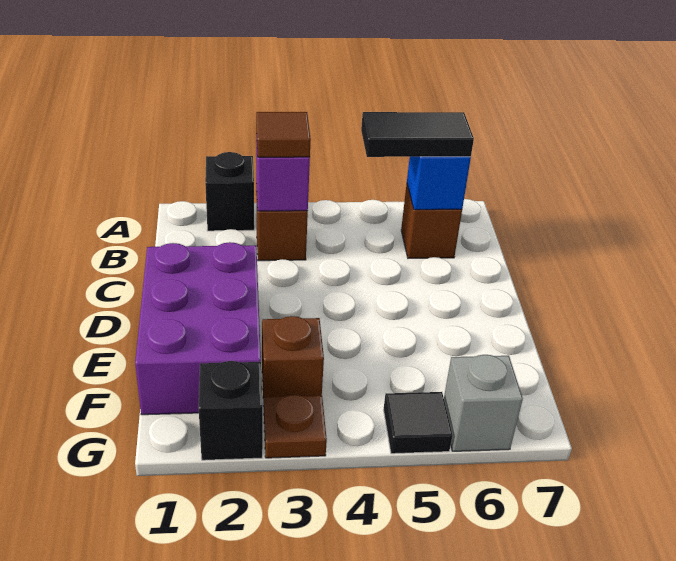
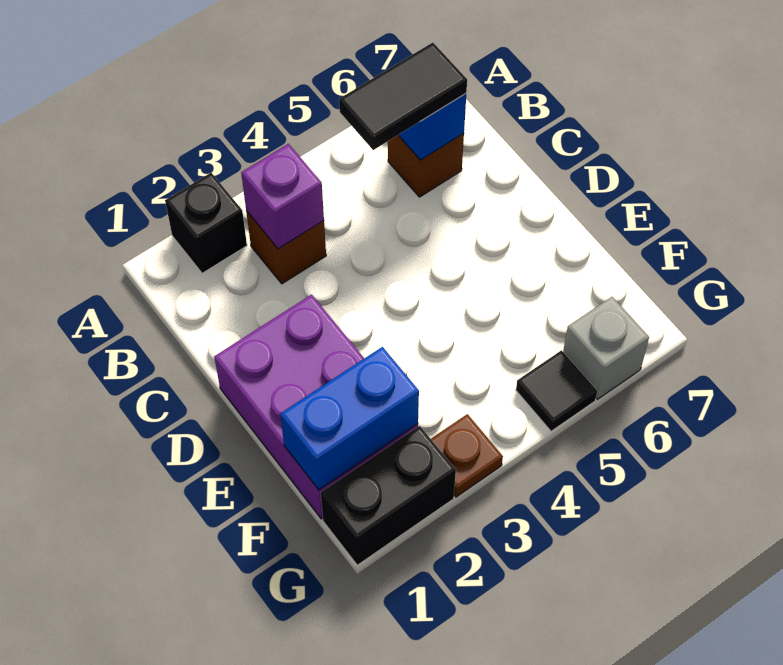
brown tile B3 level 3 -> none
none -> blue brick F1:F2 level 2
brown brick F3 level 1 -> none
black brick G2 level 1 -> black brick G1:G2 level 1

